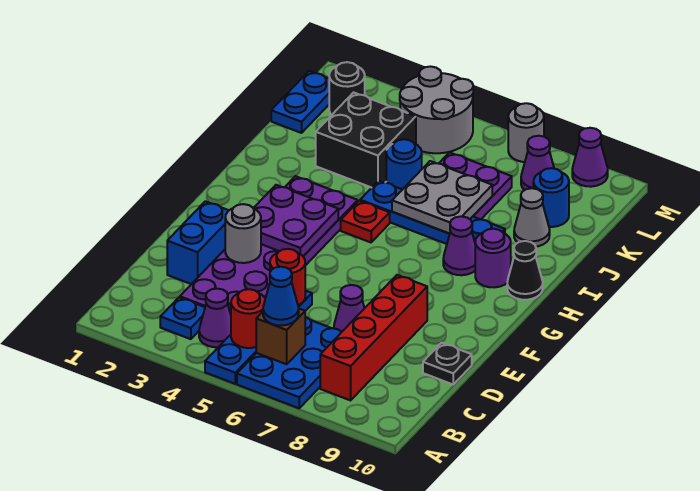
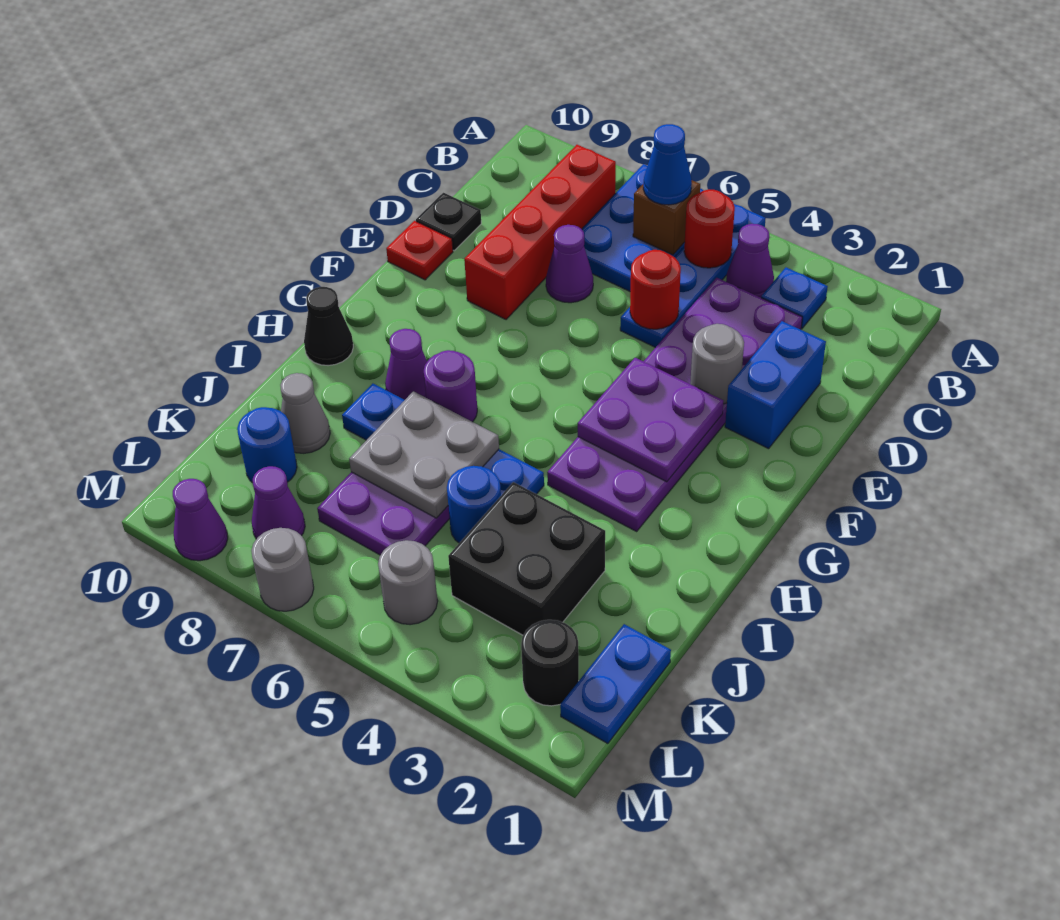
red plate H5 level 1 -> red plate E10 level 1
purple round brick H9 level 1 -> purple round brick H7 level 1
grey round brick L4:M5 level 1 -> grey round brick L5 level 1

